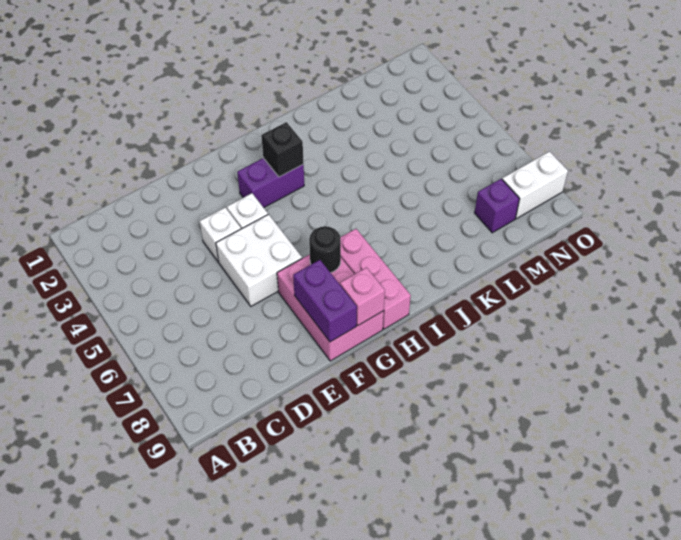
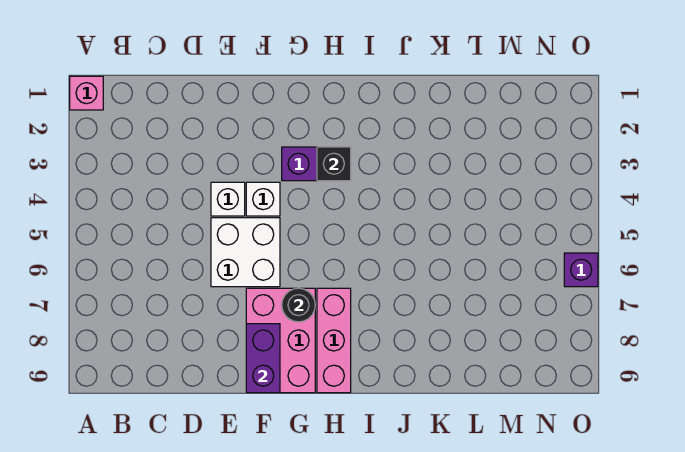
pink brick G9 level 2 -> pink brick A1 level 1
purple brick M8 level 1 -> purple brick O6 level 1
white brick N8:O8 level 1 -> none

